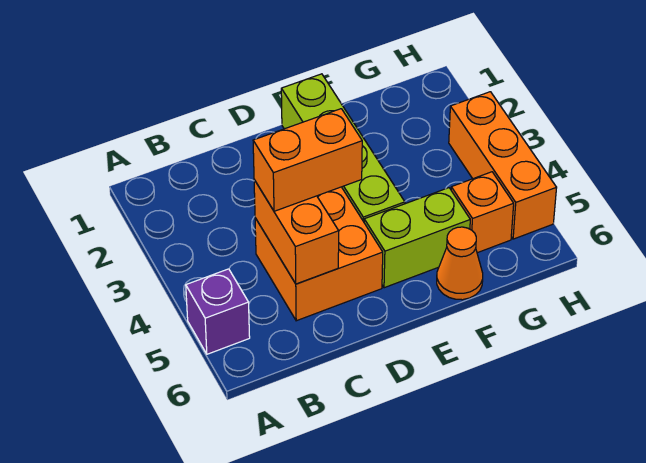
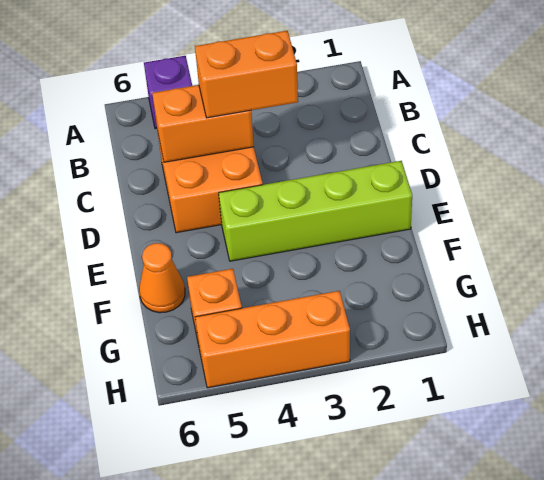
orange brick C4:D4 level 3 -> orange brick C3:C4 level 3
lime brick E5:F5 level 1 -> none

